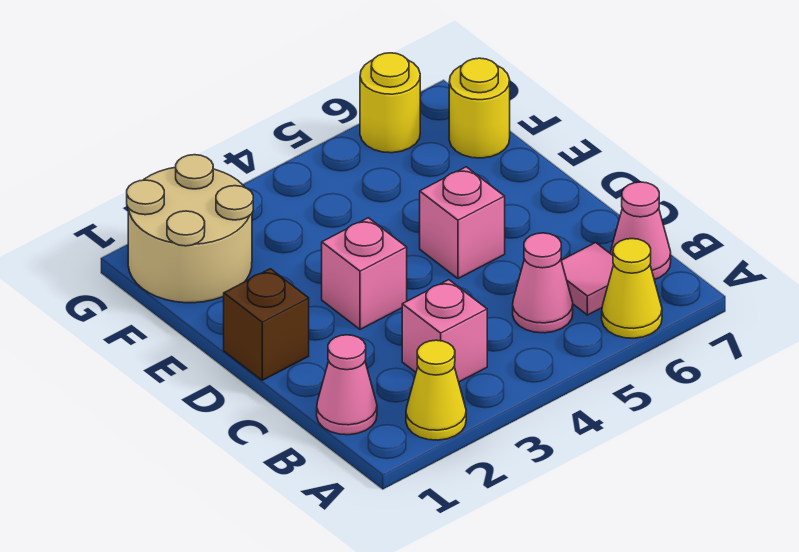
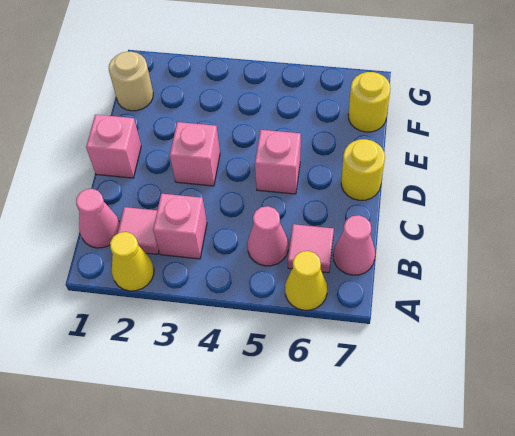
none -> pink tile B2 level 1
brown brick D1 level 1 -> pink brick D1 level 1
tan round brick F1:G2 level 1 -> tan round brick F1 level 1
yellow round brick G6 level 1 -> yellow round brick D7 level 1

